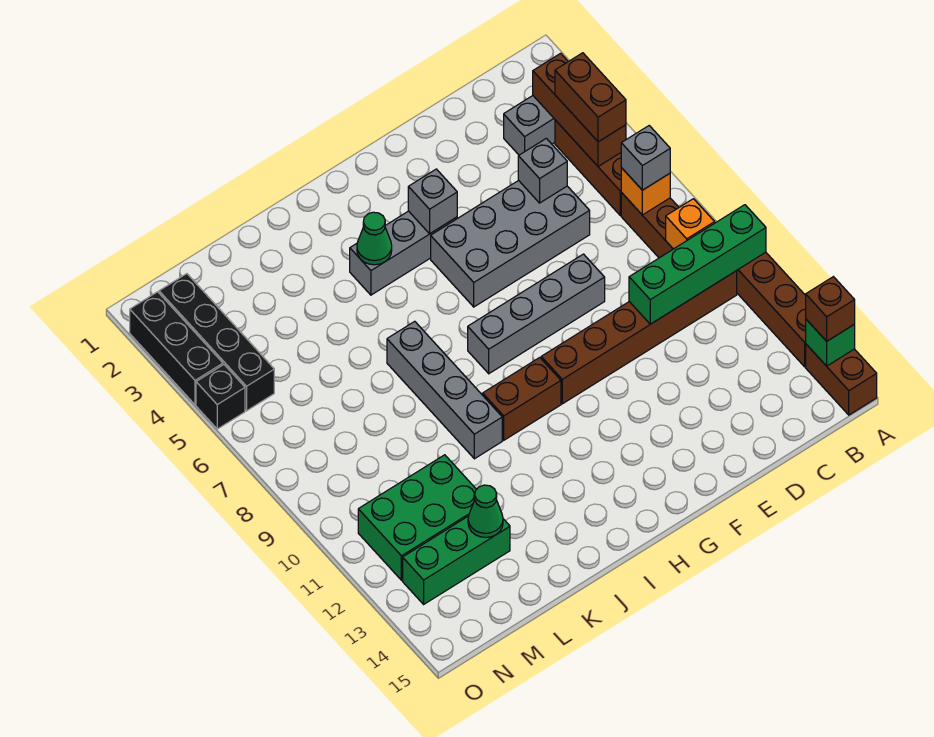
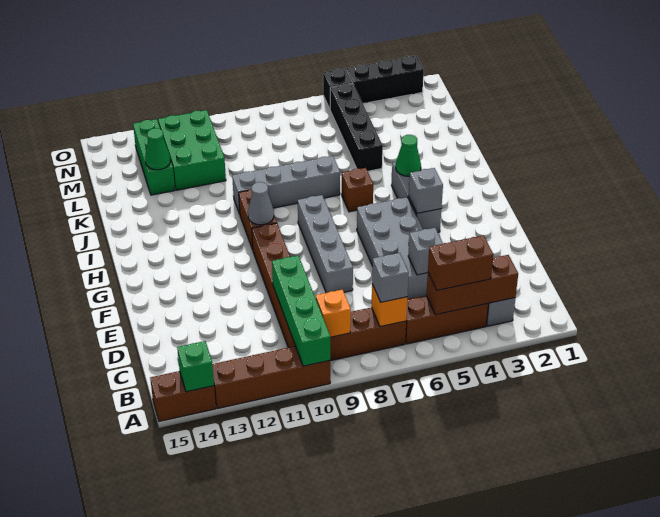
brown brick A14 level 3 -> brown brick I6 level 1
none -> grey cone H10 level 2
black brick N2:N5 level 1 -> black brick K5:N5 level 1

